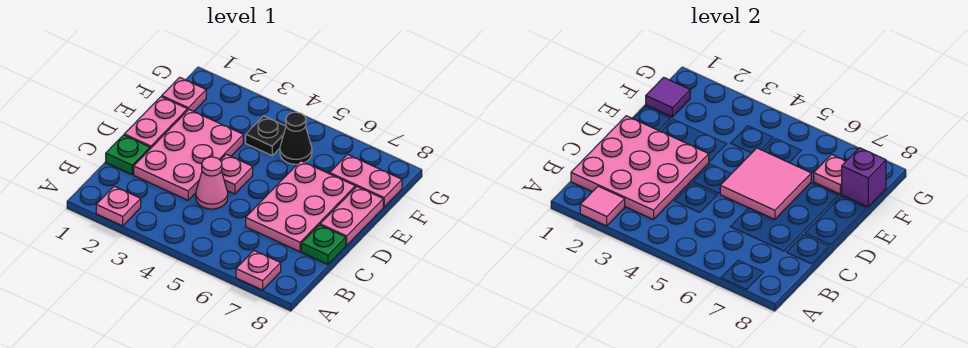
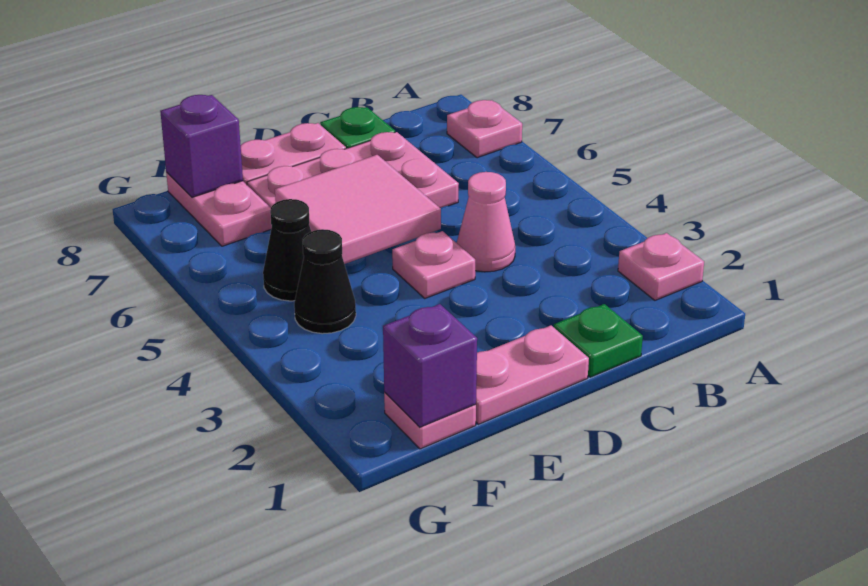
pink tile A2 level 2 -> none
pink plate B1:D3 level 2 -> none
pink plate C2:E3 level 1 -> none
purple tile F1 level 2 -> purple brick F1 level 2
black plate F4 level 1 -> black cone F4 level 1
pink plate F7 level 2 -> none

